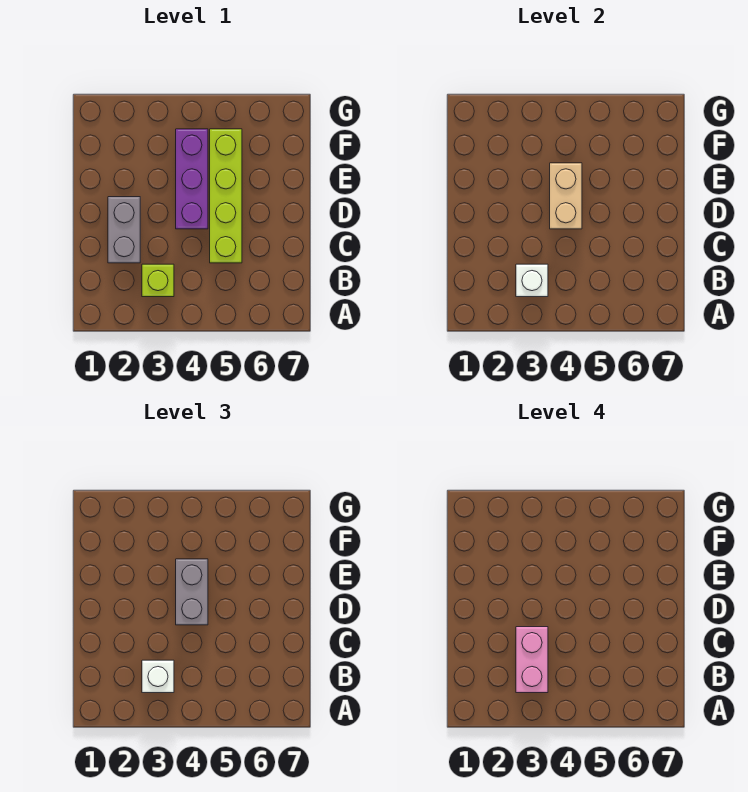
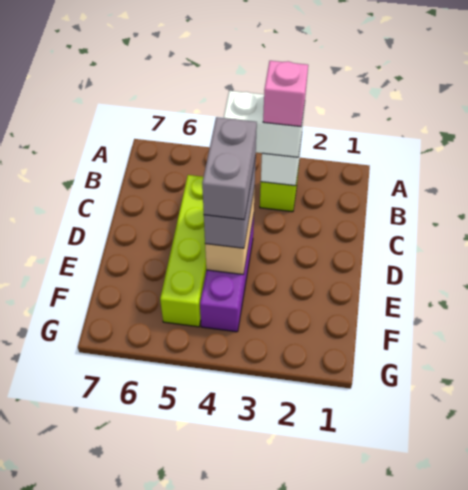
white brick B3 level 3 -> white brick B3:B4 level 3
pink brick B3:C3 level 4 -> pink brick B3 level 4
grey brick C2:D2 level 1 -> grey brick D4:E4 level 4

